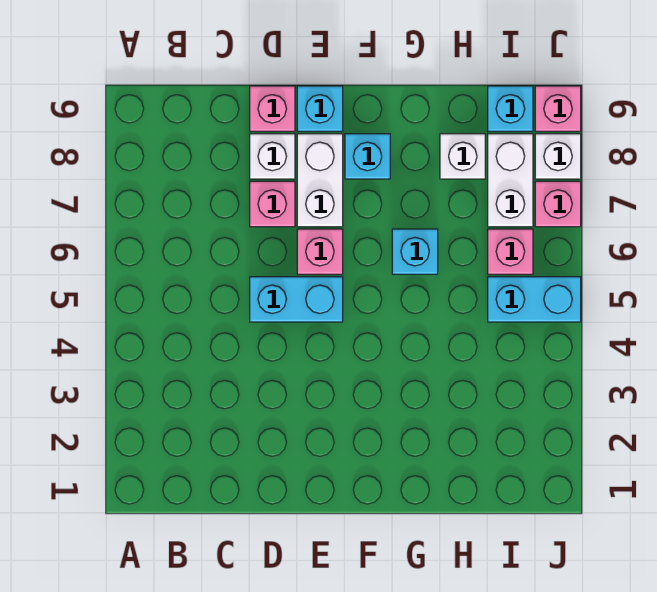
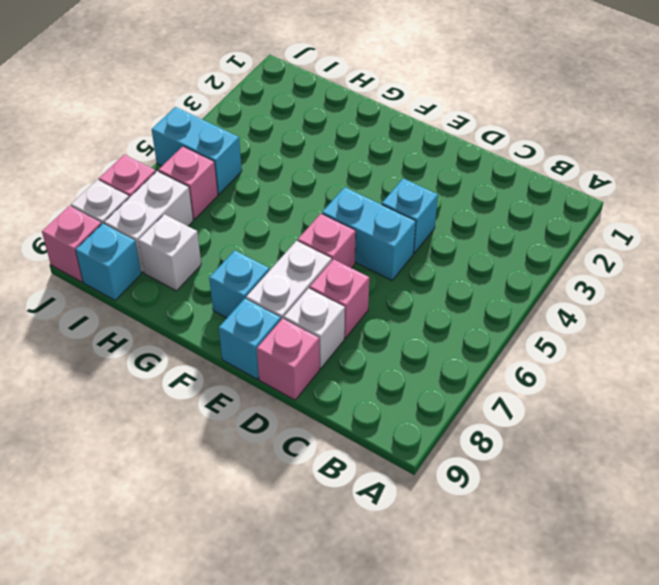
cyan brick G6 level 1 -> cyan brick D4 level 1

